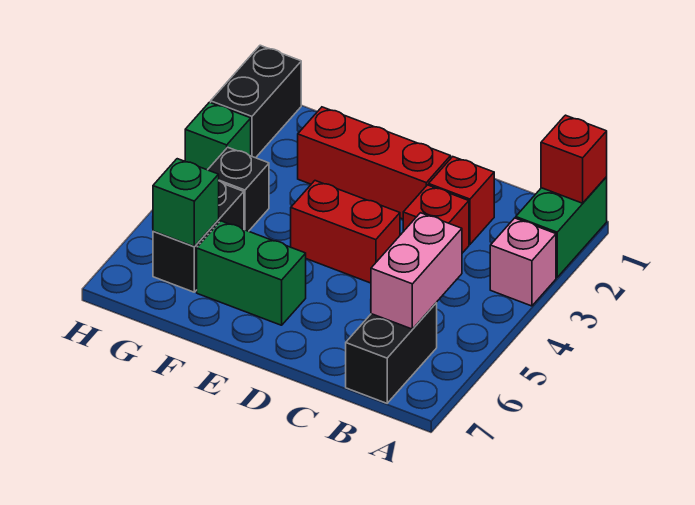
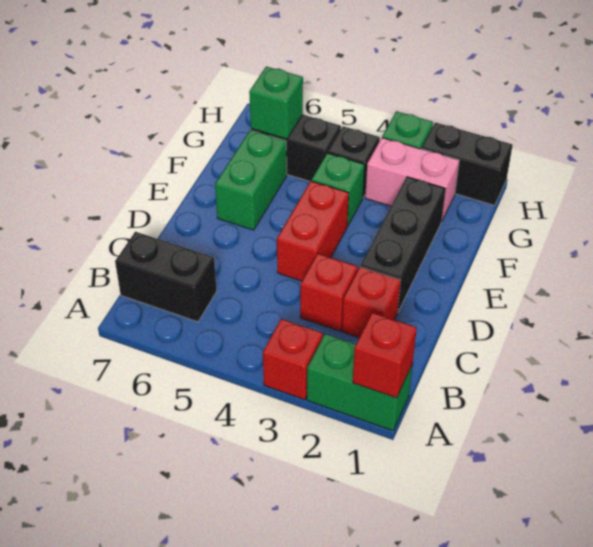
pink brick A3 level 1 -> red brick A3 level 1
pink brick B5:B6 level 2 -> pink brick G2:G3 level 1
red brick D2:F2 level 1 -> black brick D2:F2 level 1
none -> green brick F4 level 1

